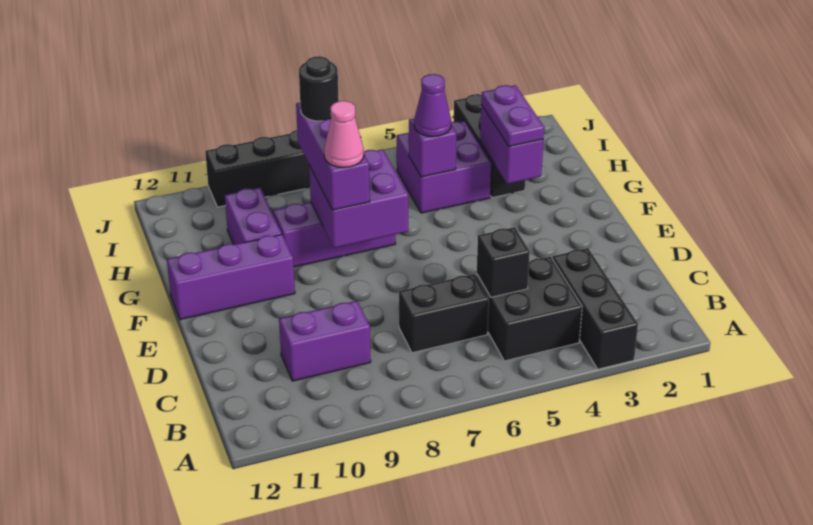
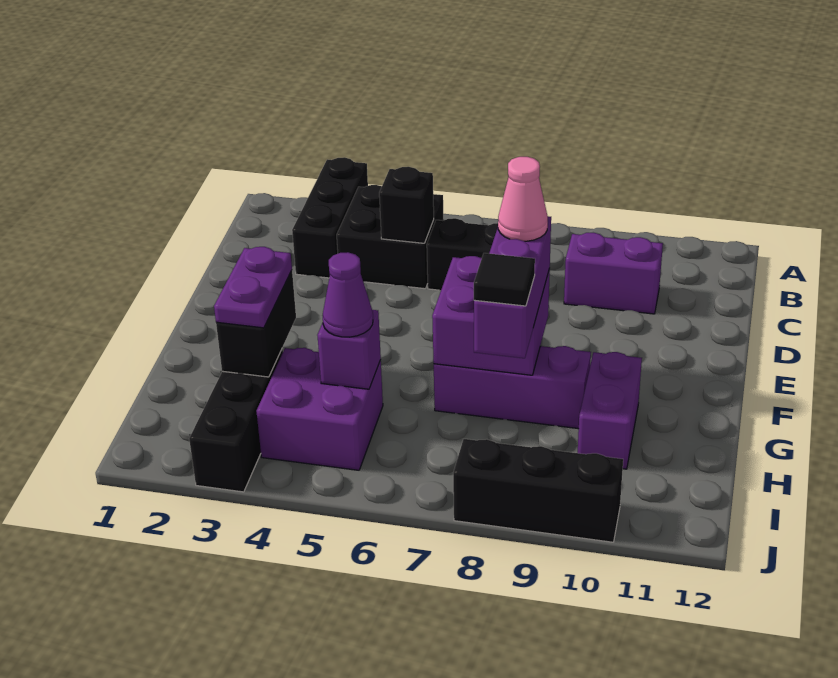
purple brick F10:F12 level 1 -> none
purple brick G3:H3 level 2 -> black brick G3:H3 level 2
black round brick H8 level 4 -> black tile H8 level 4

